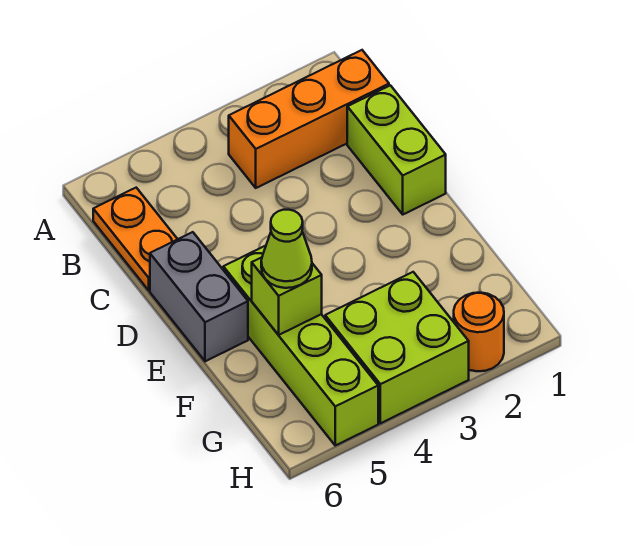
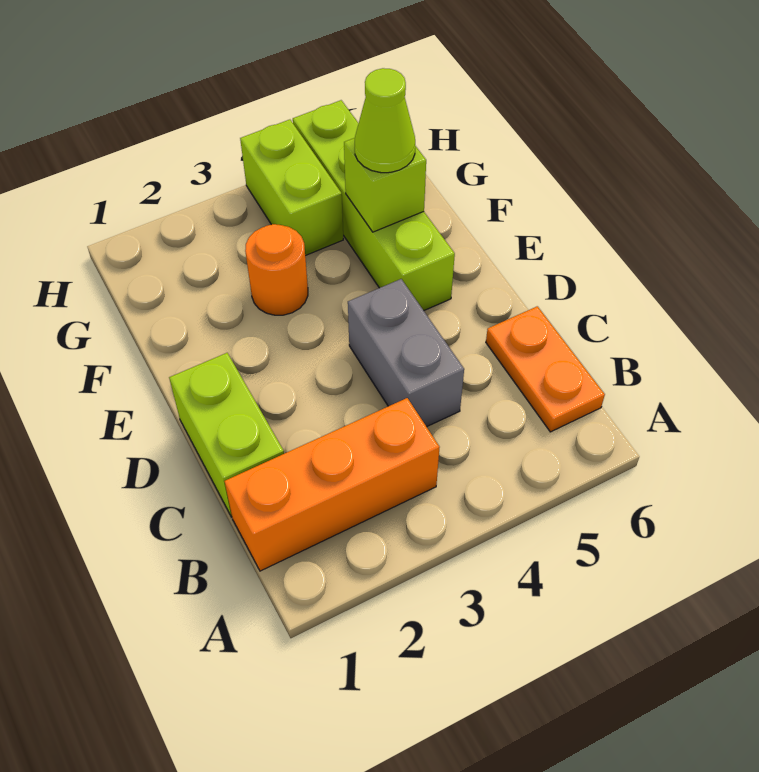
grey brick D6:E6 level 1 -> grey brick C4:D4 level 1
lime brick G3:H4 level 1 -> lime brick G4:H4 level 1
orange round brick H2 level 1 -> orange round brick F3 level 1

